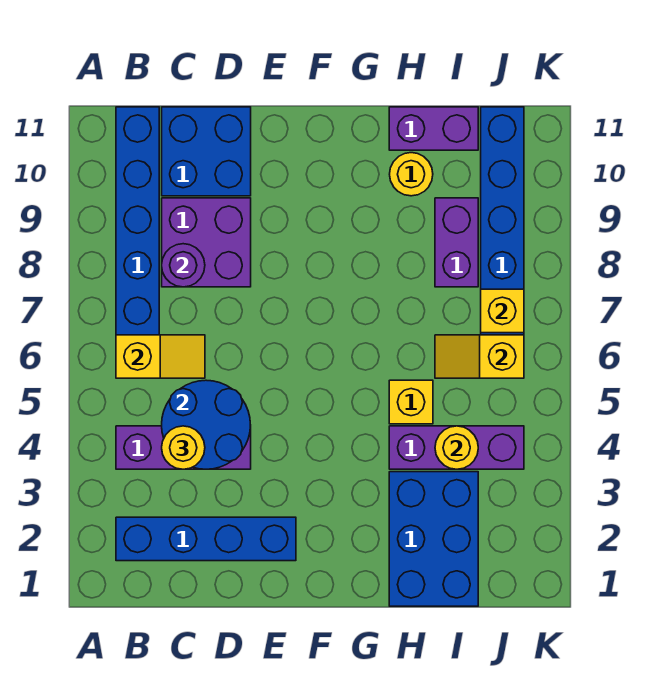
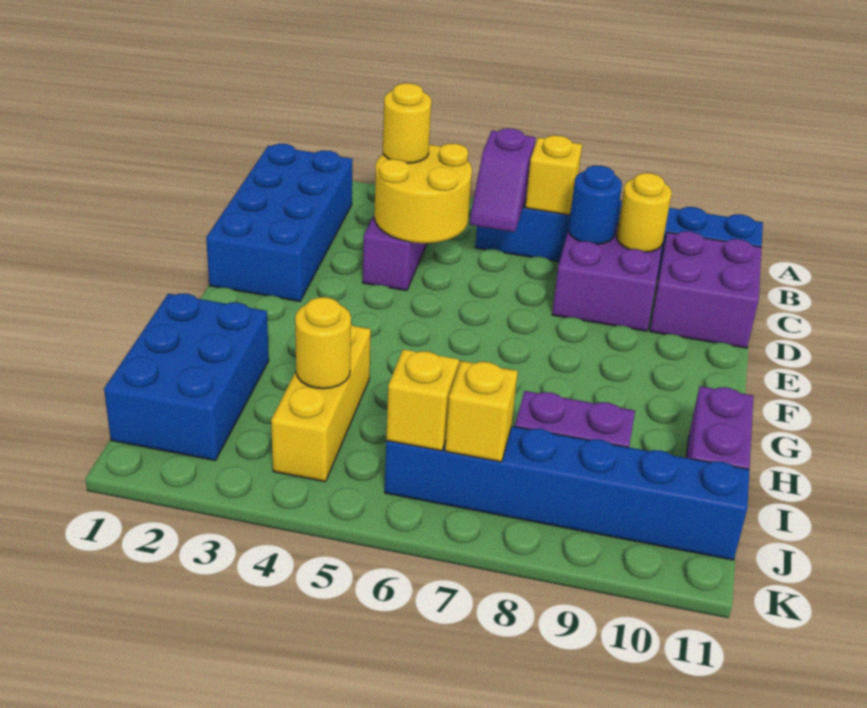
blue brick B2:E2 level 1 -> blue brick B1:E2 level 1
yellow slope B6:C6 level 2 top B -> purple slope B6:C6 level 2 top B
blue round brick C4:D5 level 2 -> yellow round brick C4:D5 level 2
purple round brick C8 level 2 -> blue round brick C8 level 2
blue brick C10:D11 level 1 -> purple brick C10:D11 level 1
blue brick H1:I3 level 1 -> blue brick H1:J2 level 1
purple brick H4:J4 level 1 -> yellow brick H4:J4 level 1
yellow brick H5 level 1 -> yellow brick B7 level 2
yellow round brick H10 level 1 -> yellow round brick C9 level 2

